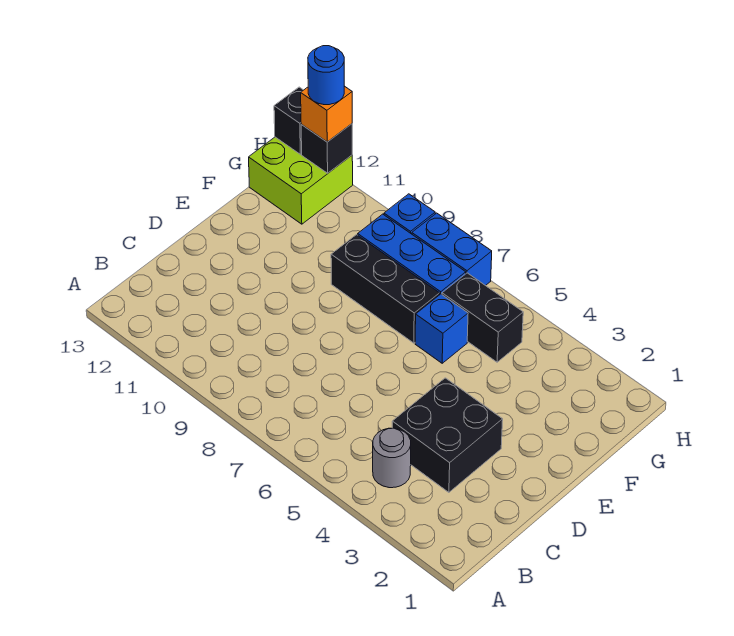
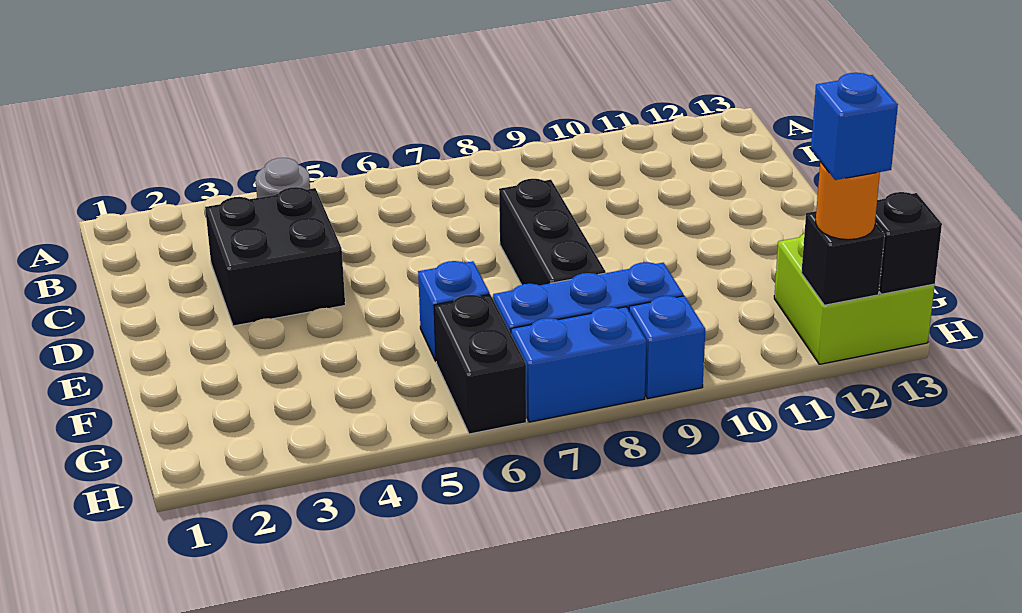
black brick F7:F9 level 1 -> black brick D8:F8 level 1
black brick G5:G6 level 1 -> black brick G6:H6 level 1
orange brick H12 level 3 -> orange round brick H12 level 3
blue round brick H12 level 4 -> blue brick H12 level 4

